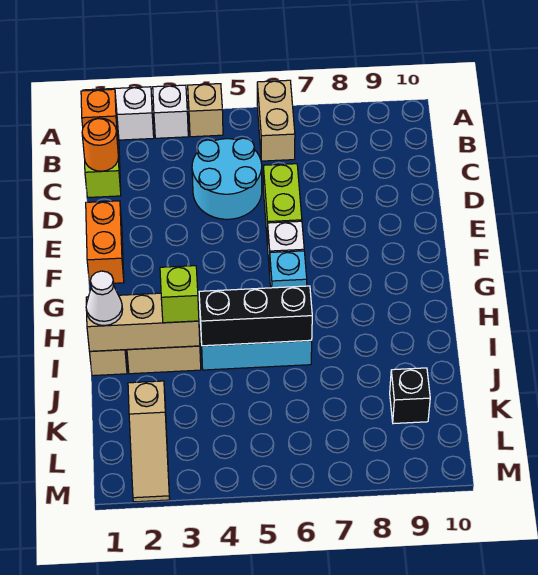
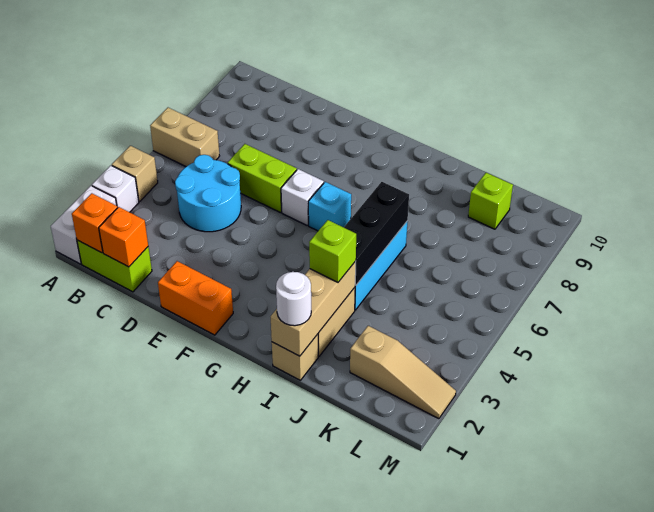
orange round brick C1 level 2 -> orange brick C1 level 2
white cone I1 level 3 -> white round brick I1 level 3
black brick K9 level 1 -> lime brick K9 level 1

